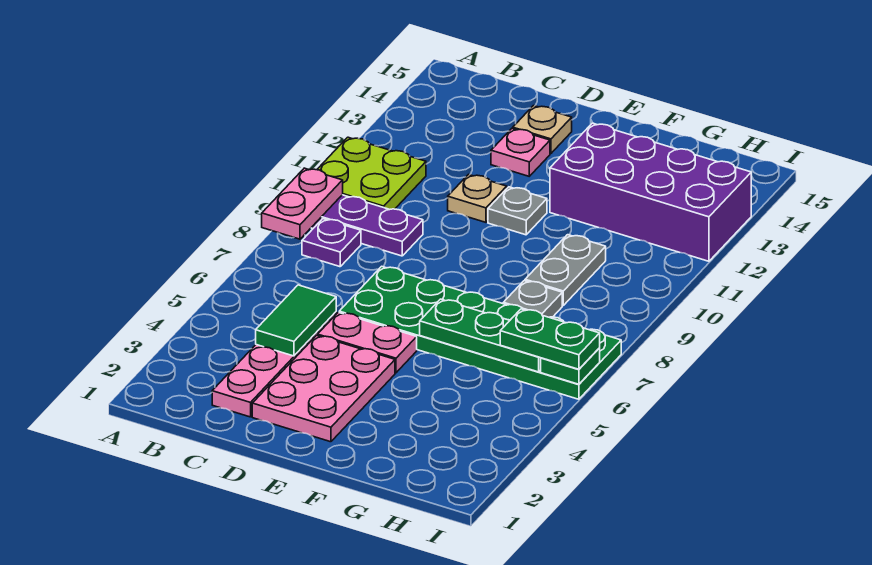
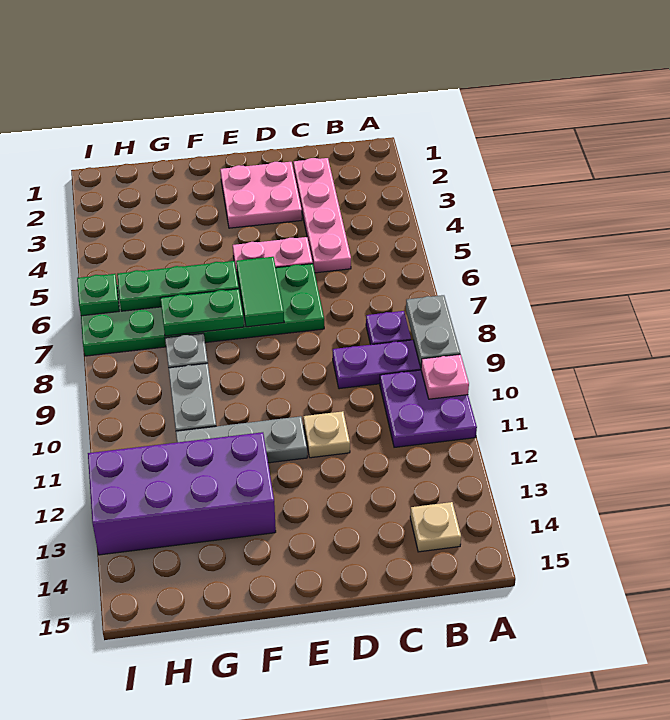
pink plate A8:A9 level 2 -> grey plate A8:A9 level 2
lime plate A10:B11 level 1 -> purple plate A10:B11 level 1
green tile C4:C5 level 2 -> green tile E6:E7 level 2
pink plate D2:E4 level 1 -> pink plate D2:E3 level 1
pink plate D13 level 1 -> pink plate A10 level 2
tan plate D14 level 1 -> tan plate B14 level 1
grey plate E11 level 1 -> grey plate E11:G11 level 1
green plate H6:I6 level 3 -> green plate F7:G7 level 2

